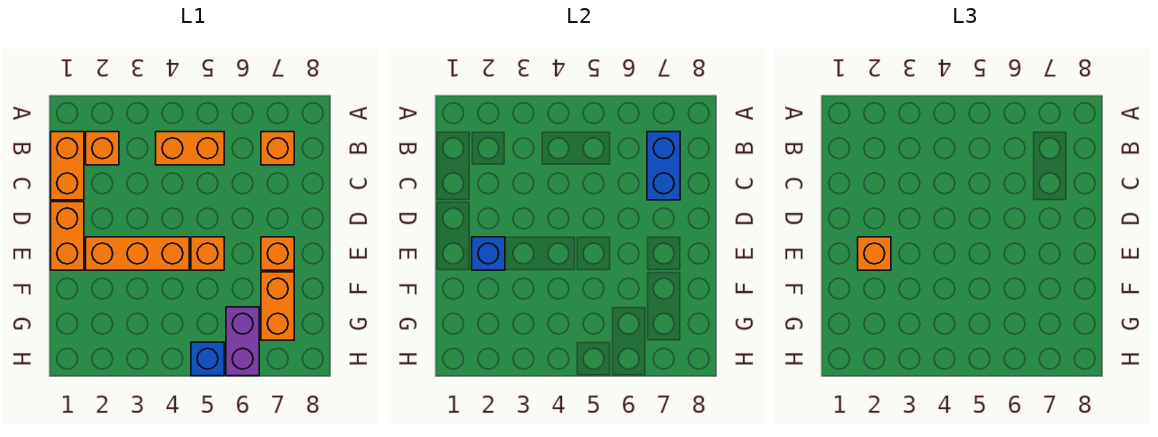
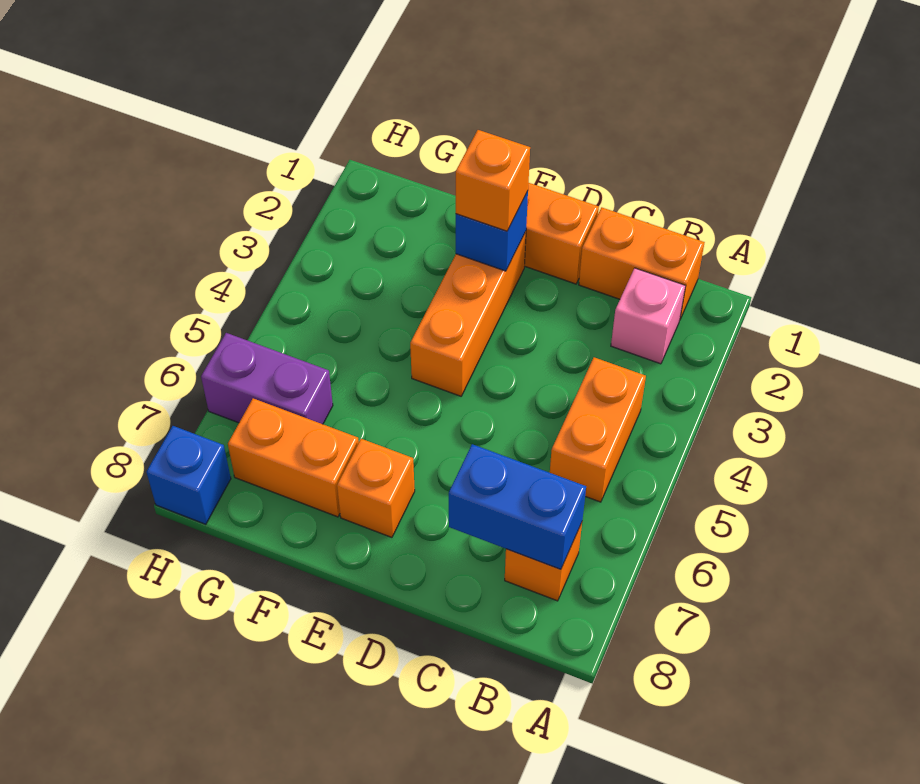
orange brick B2 level 1 -> pink brick B2 level 1
orange brick E5 level 1 -> none
blue brick H5 level 1 -> blue brick H8 level 1

